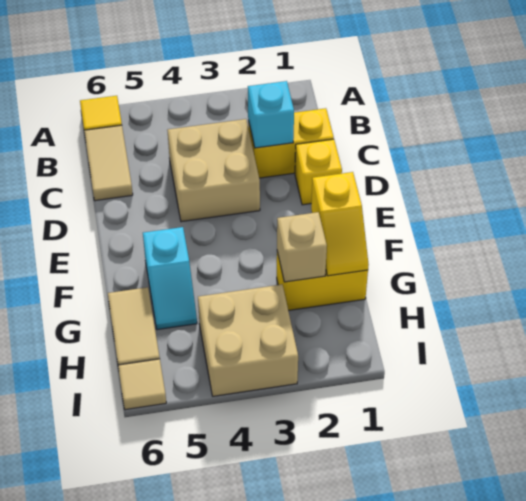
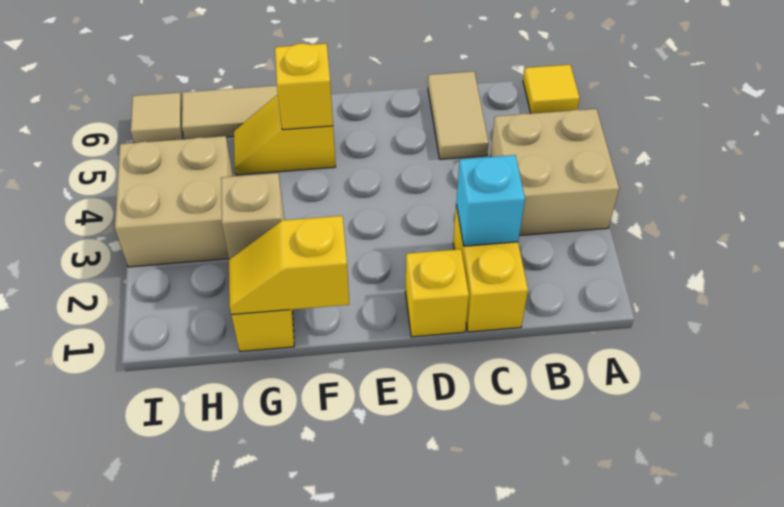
tan tile B6:C6 level 1 -> tan tile C5:C6 level 1
tan brick C3:D4 level 1 -> tan brick A3:B4 level 1
cyan slope F5:G5 level 1 top F -> yellow slope F5:G5 level 1 top F
none -> yellow brick F5 level 2

